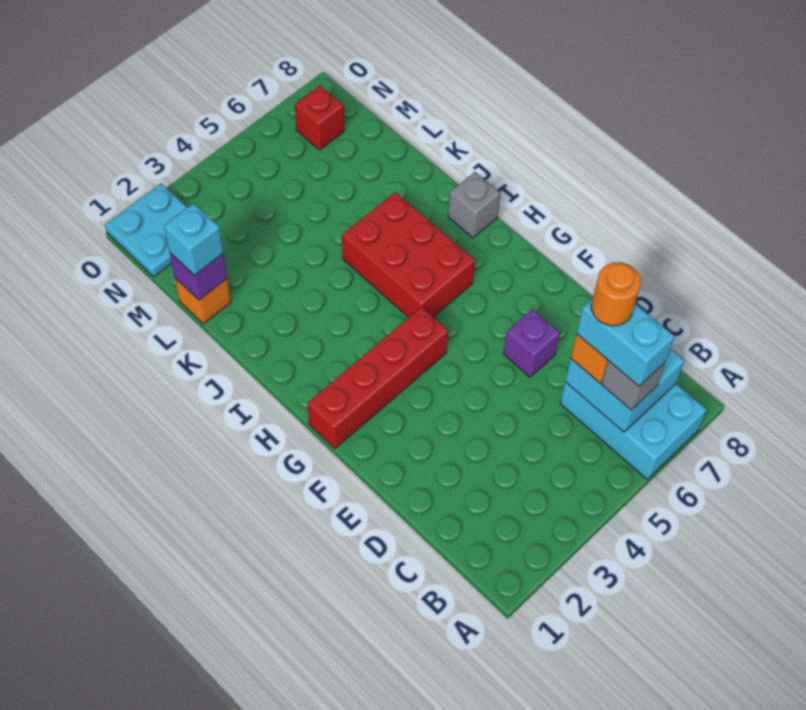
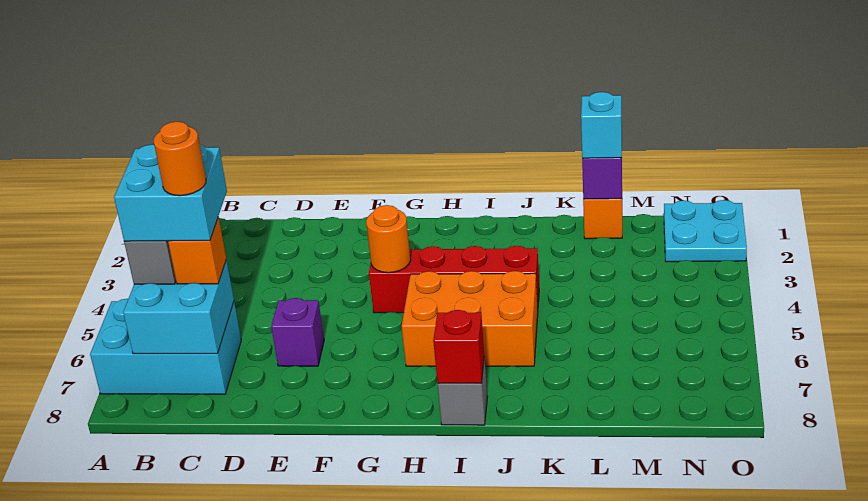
cyan brick B6:C6 level 4 -> cyan brick B5:C6 level 4
red brick G1:G4 level 1 -> red brick G4:J4 level 1
none -> orange round brick G4 level 2
red brick H5:J6 level 1 -> orange brick H5:J6 level 1
red brick N7 level 1 -> red brick I8 level 2

